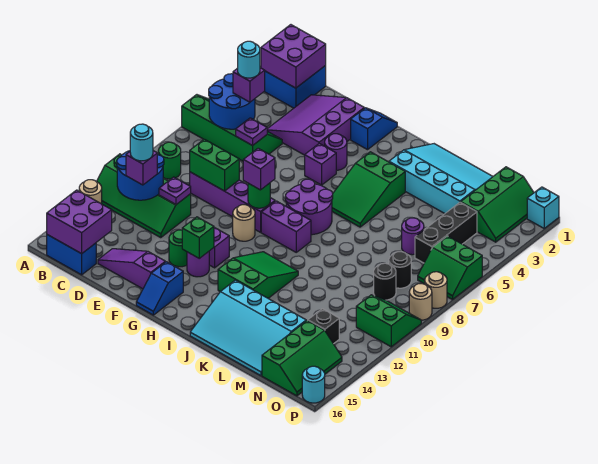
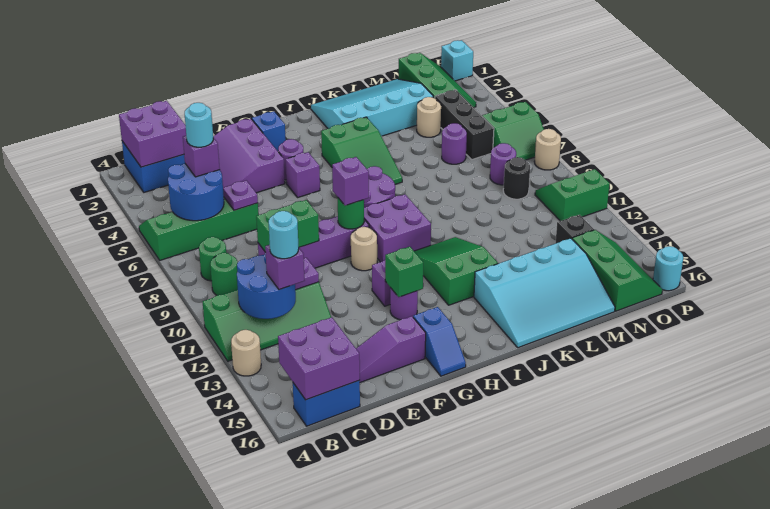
green round brick F13 level 1 -> green round brick B8 level 1
purple brick H9:I9 level 1 -> purple brick H9:I10 level 1
black round brick N8 level 1 -> purple round brick N8 level 1
tan round brick P9 level 1 -> tan round brick M4 level 1

